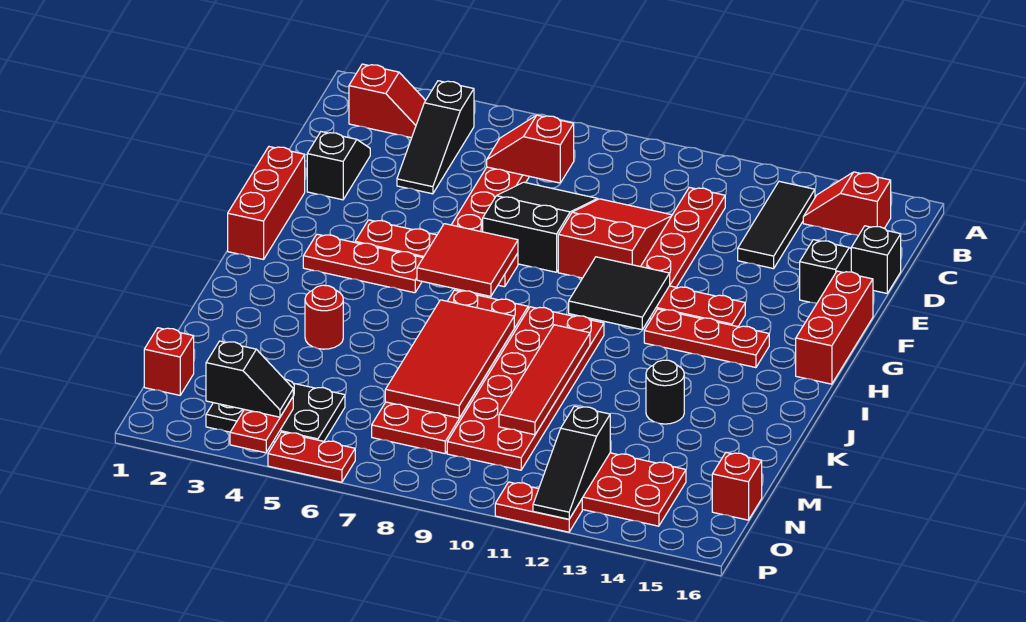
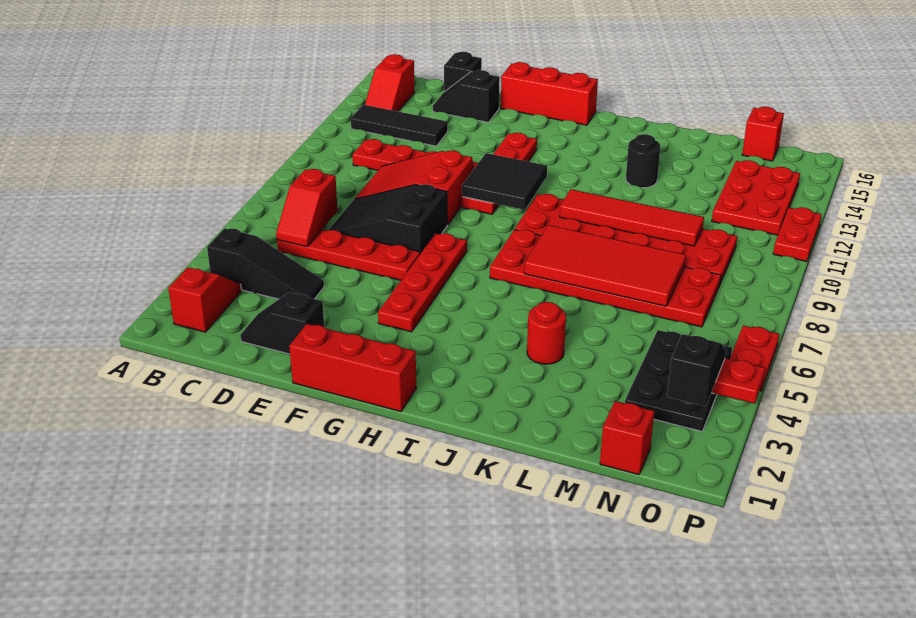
red tile G6:H7 level 2 -> none
red plate H3:H5 level 1 -> none
red plate H12:H14 level 1 -> none
black slope N12:P12 level 2 top N -> none

